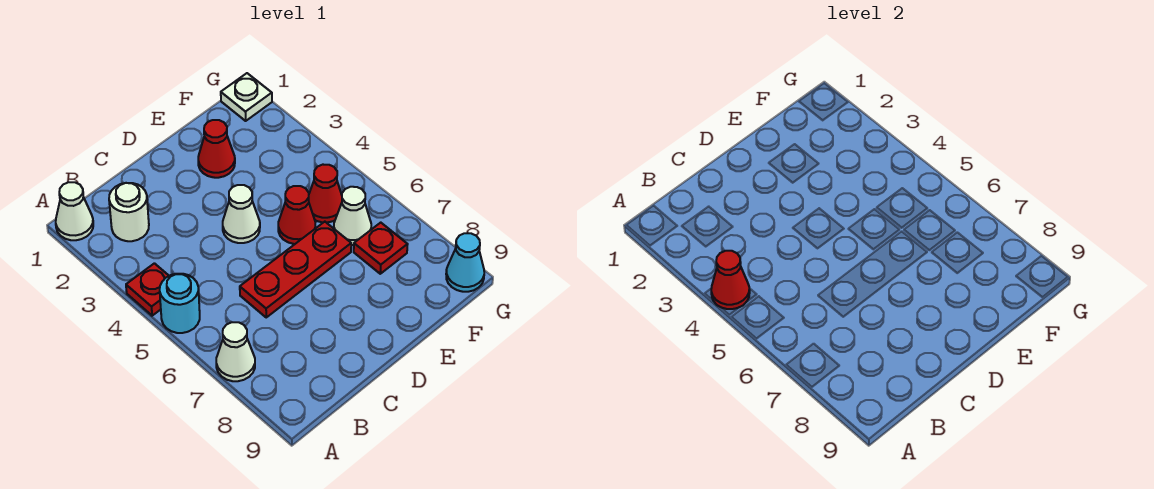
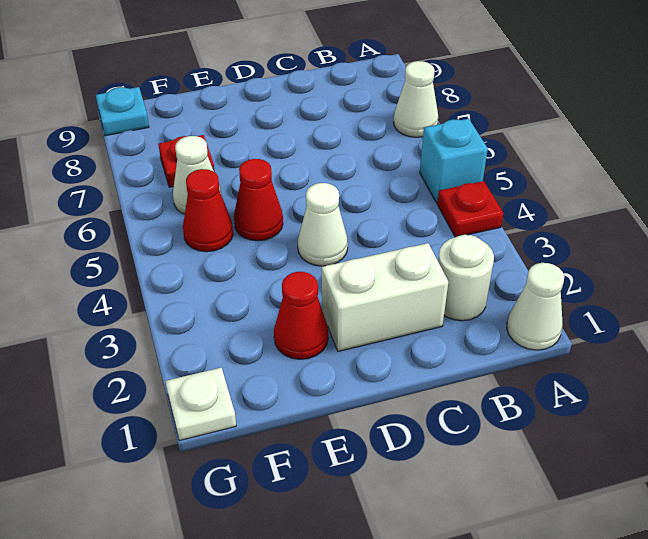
red cone A4 level 2 -> none
cyan round brick A5 level 1 -> cyan brick A5 level 1
none -> white brick C2:D2 level 1
red plate C6:E6 level 1 -> none
cyan cone G9 level 1 -> cyan plate G9 level 1

